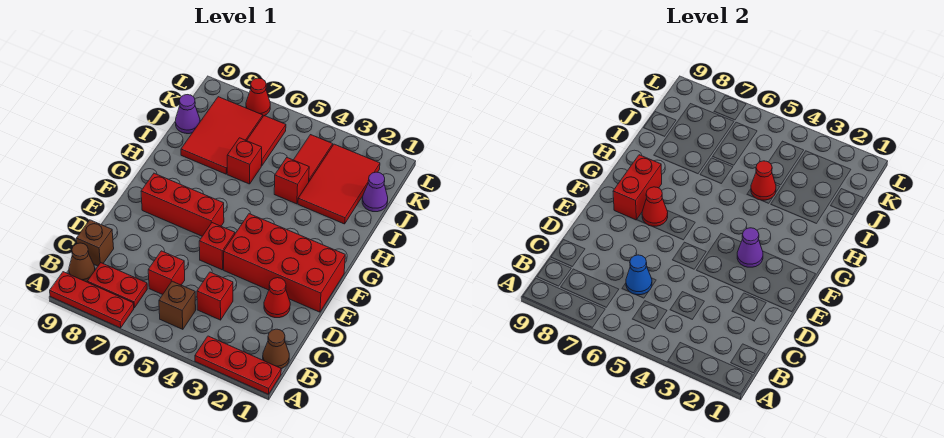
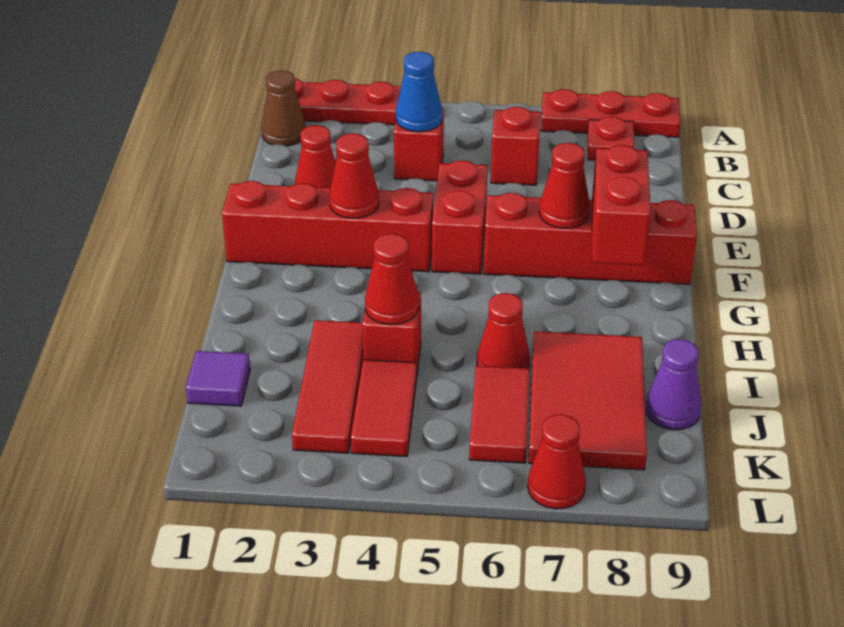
brown brick B5 level 1 -> none
red plate B7:B8 level 1 -> red plate B8 level 1
brown cone B9 level 1 -> none
blue cone C6 level 2 -> blue cone C4 level 2
brown brick C9 level 1 -> none
red brick E1:F4 level 1 -> red brick F1:F4 level 1
red brick E5 level 1 -> red brick E5:F5 level 1
purple cone F3 level 2 -> red cone F3 level 2
red brick F6:F8 level 1 -> red brick F6:F9 level 1
red tile I2:K3 level 1 -> red tile I3:K3 level 1
red brick I6 level 1 -> red cone I6 level 1
purple cone J1 level 1 -> purple tile J1 level 1

